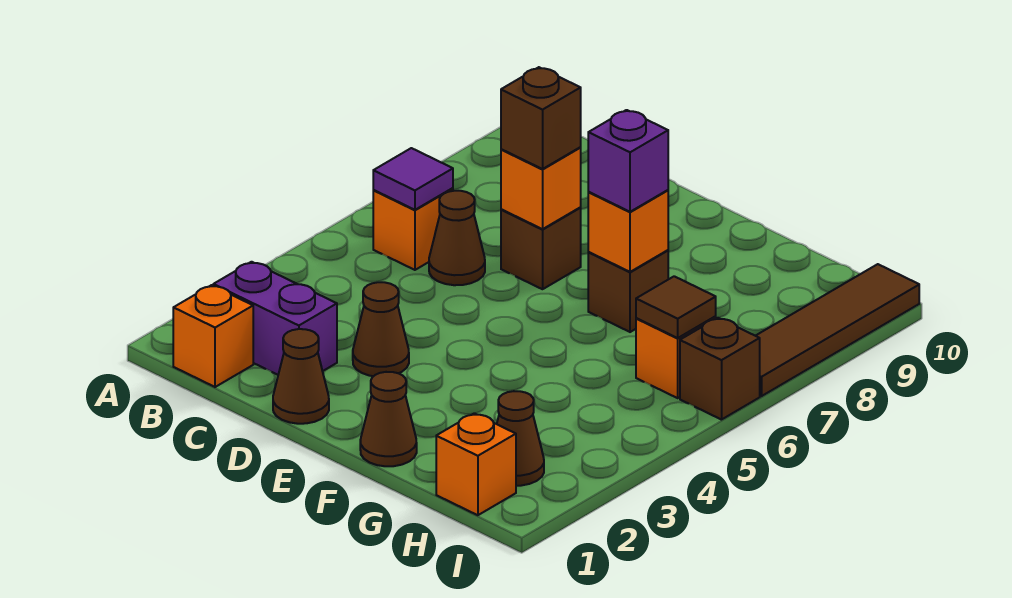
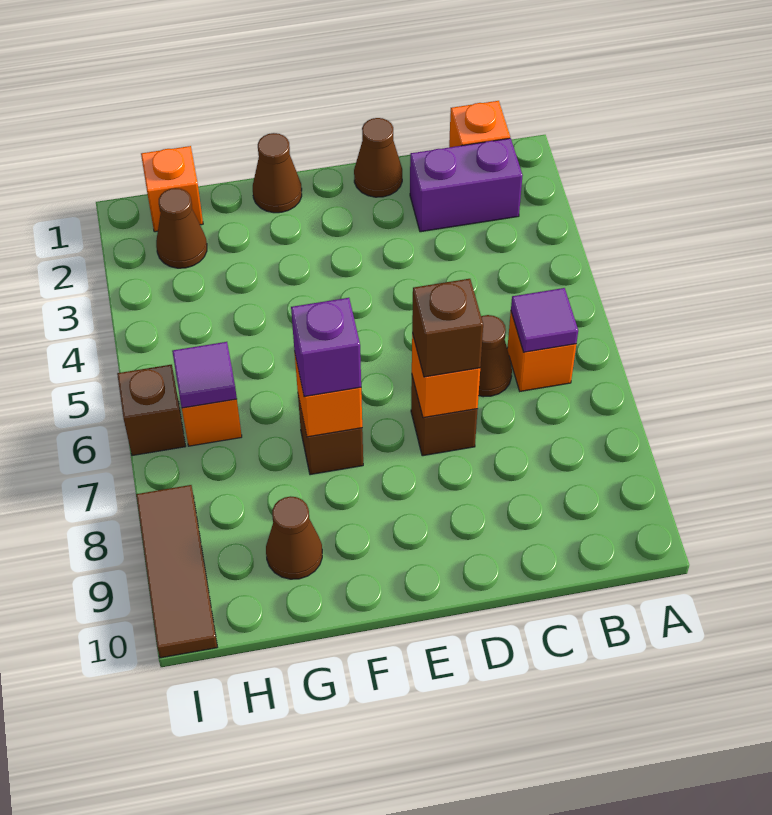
brown cone D3 level 1 -> brown cone G9 level 1
brown tile H6 level 2 -> purple tile H6 level 2
brown tile I7:I10 level 1 -> brown tile I8:I10 level 1

